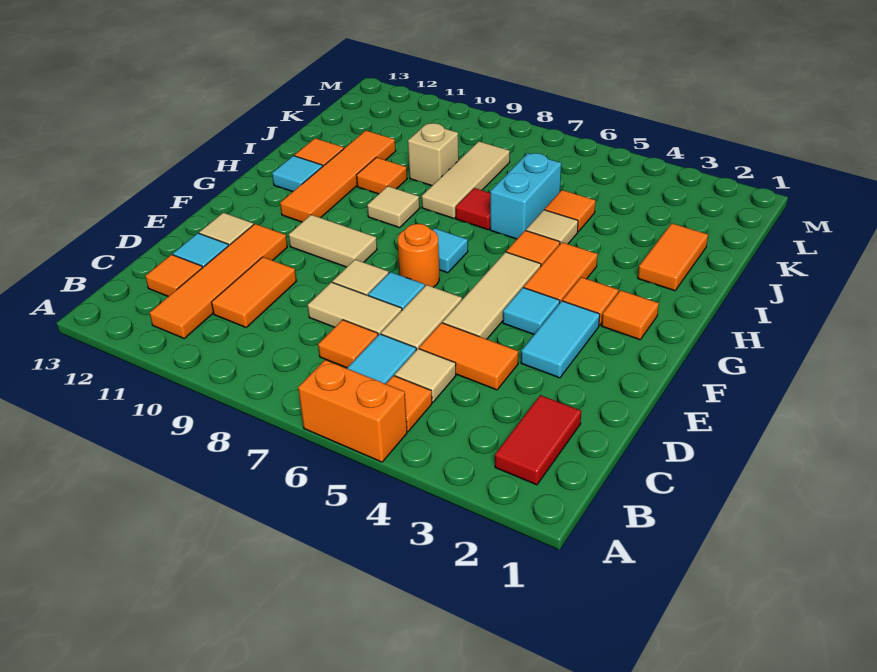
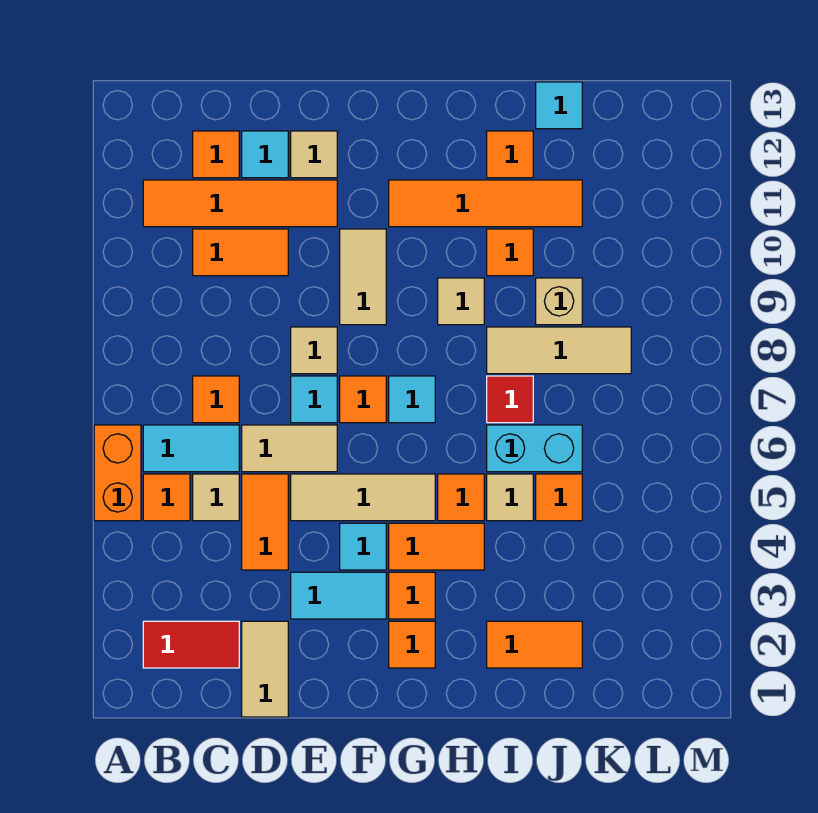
tan tile D7:D8 level 1 -> tan tile D1:D2 level 1
orange round brick F7 level 1 -> orange tile F7 level 1
cyan tile H12 level 1 -> cyan tile J13 level 1

